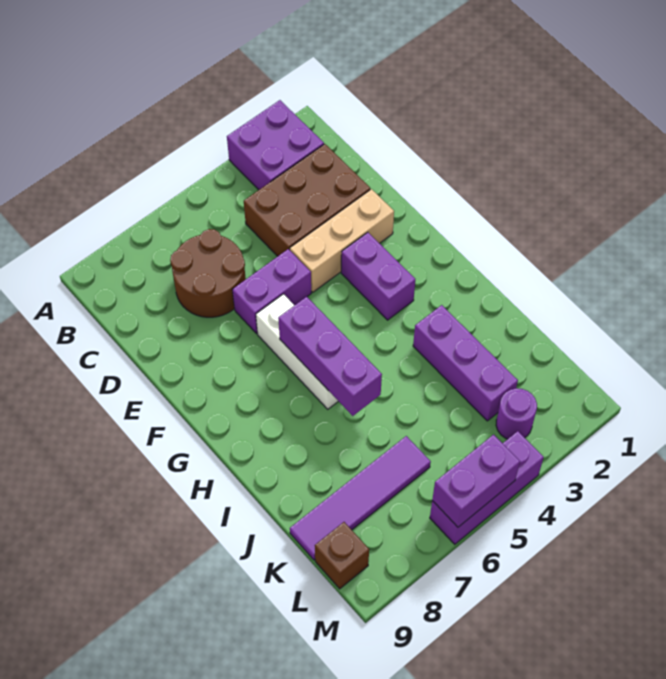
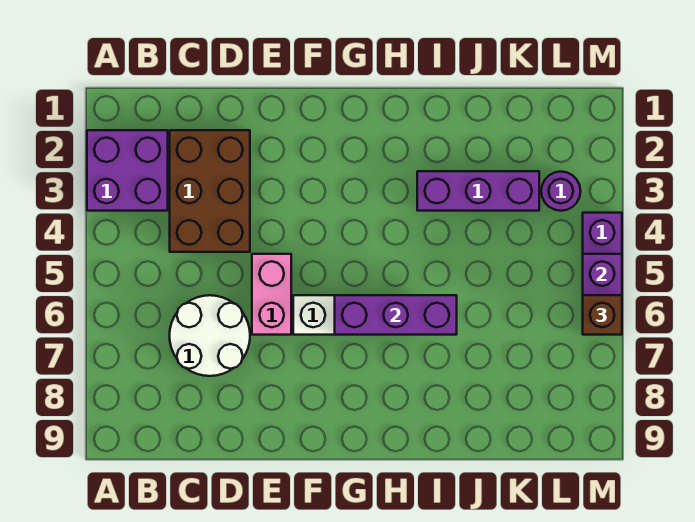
brown round brick C6:D7 level 1 -> white round brick C6:D7 level 1
tan brick E2:E4 level 1 -> none
purple brick E5:E6 level 1 -> pink brick E5:E6 level 1
purple brick F3:G3 level 1 -> none
purple tile K6:K9 level 1 -> none
brown brick L9 level 1 -> brown brick M6 level 3

